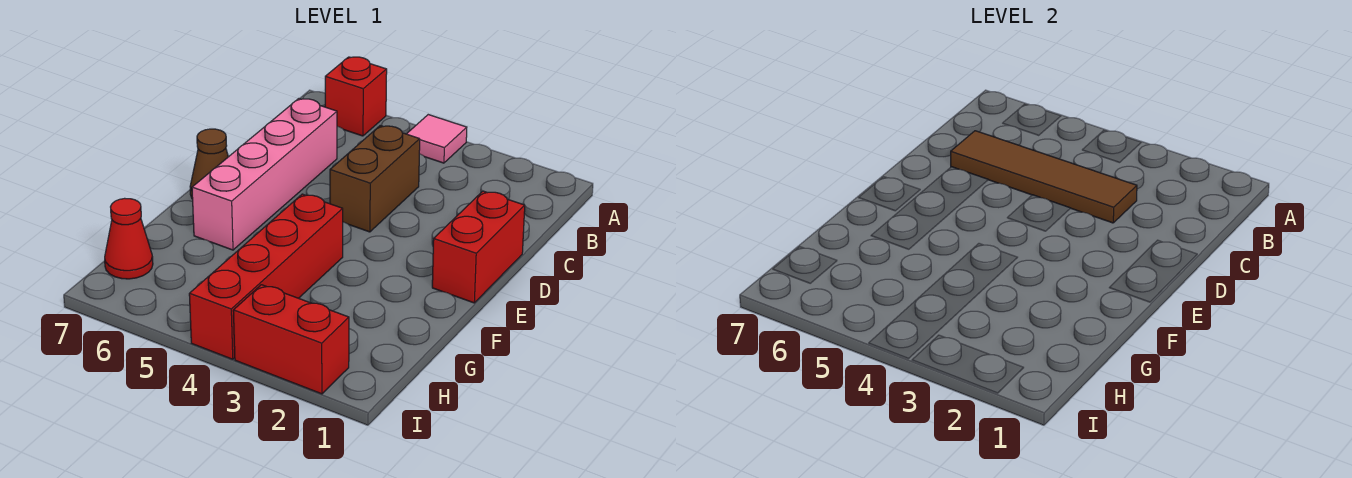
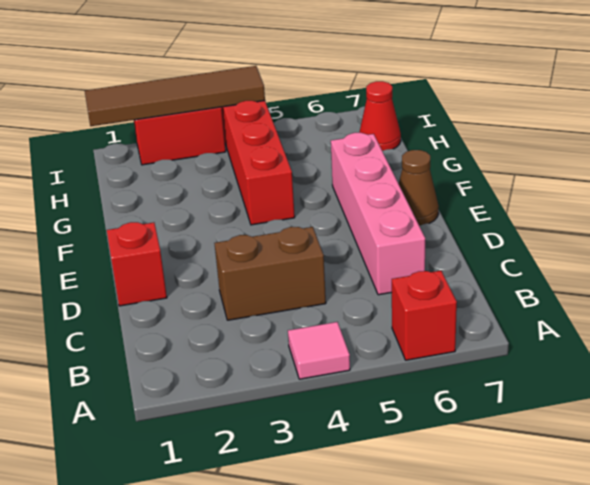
brown tile C3:C6 level 2 -> brown tile I1:I4 level 2
brown brick C4:D4 level 1 -> brown brick C3:C4 level 1
red brick D1:E1 level 1 -> red brick D1 level 1

